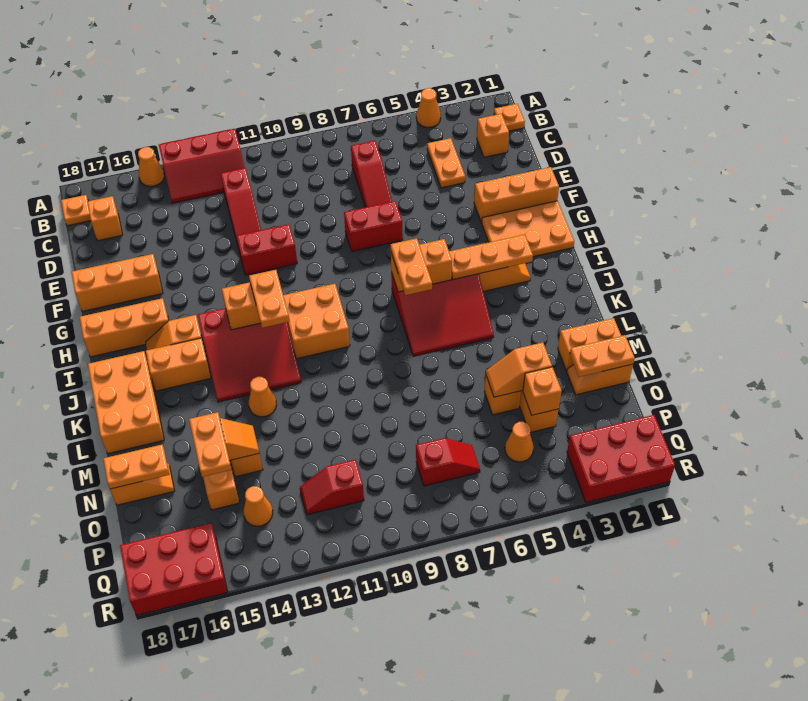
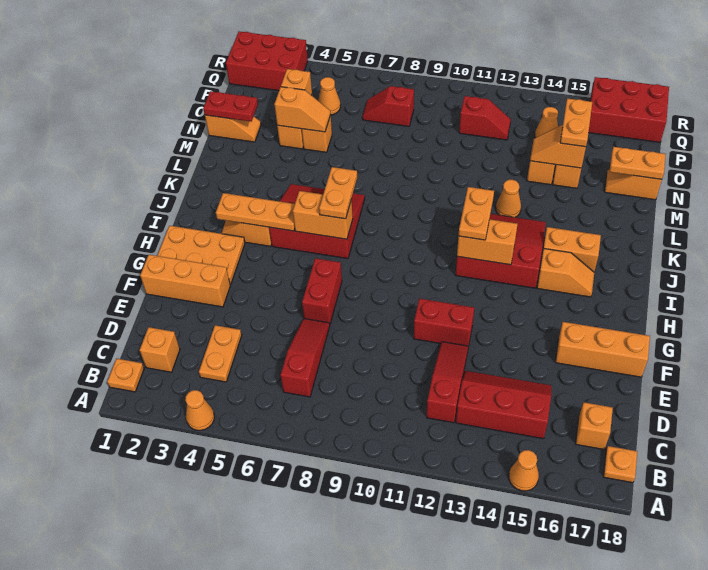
red slope A12:B14 level 1 top A -> red slope C13:D15 level 1 top C
red brick F7:F8 level 1 -> red brick F7:G7 level 1
orange brick H16:H18 level 1 -> none
orange brick I10:J11 level 1 -> none
orange brick J17:L18 level 1 -> none
orange brick M1:M2 level 1 -> none
orange plate N1:N2 level 2 -> red plate N1:N2 level 2

